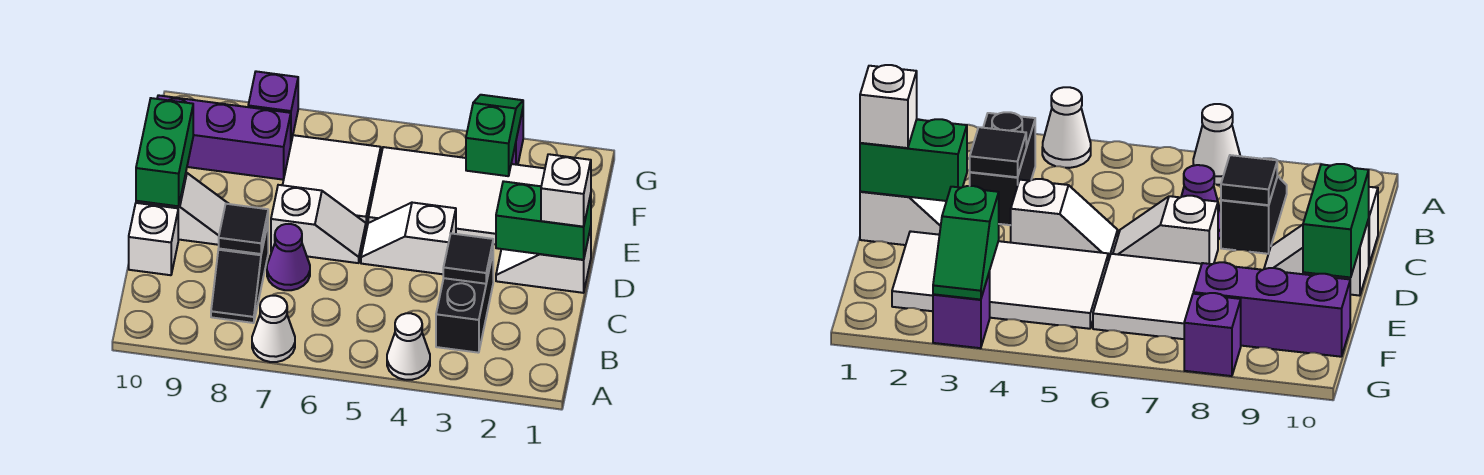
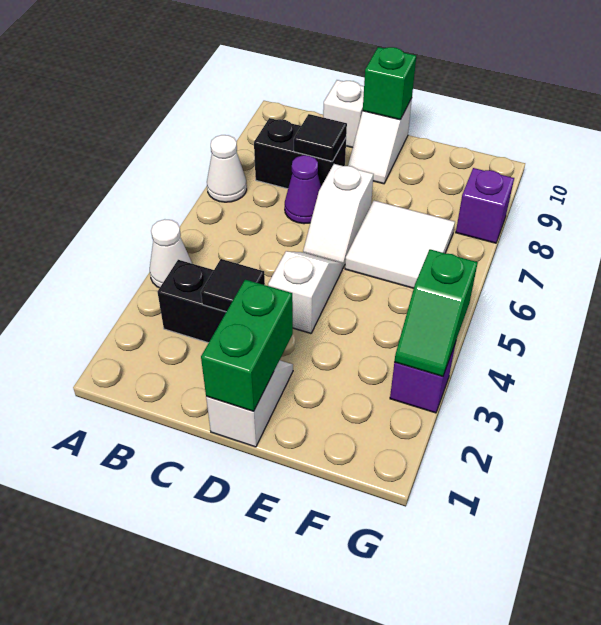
black slope B8:C8 level 1 top C -> black brick B8:C8 level 1
white brick D1 level 3 -> none
green brick D10:E10 level 2 -> green brick D10 level 2
white tile E2:F5 level 1 -> none
green slope F3:G3 level 2 top F -> green slope G3:G4 level 2 top 4
purple brick F8:F10 level 1 -> none

